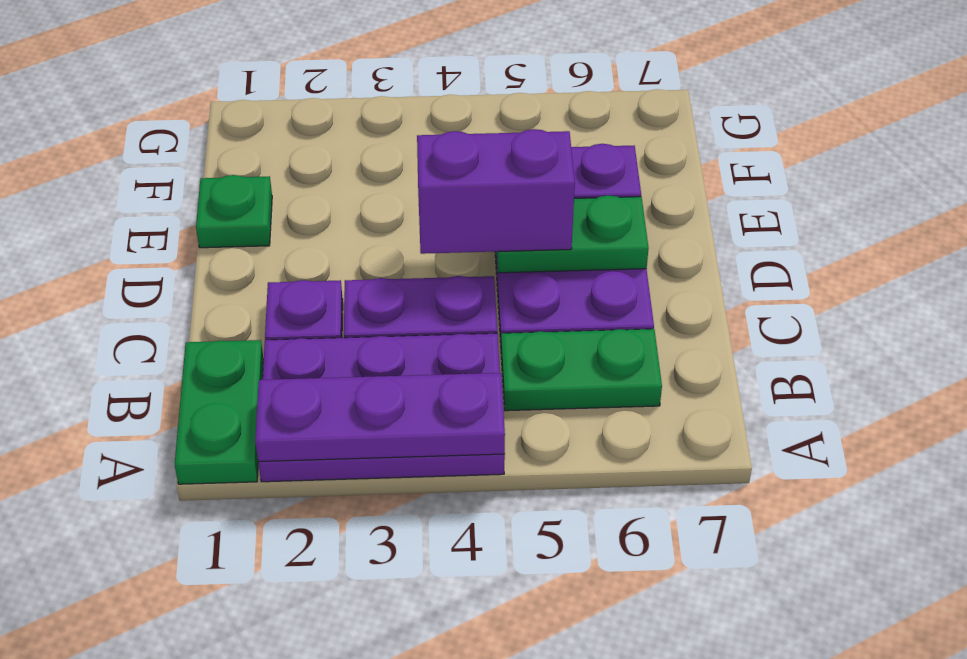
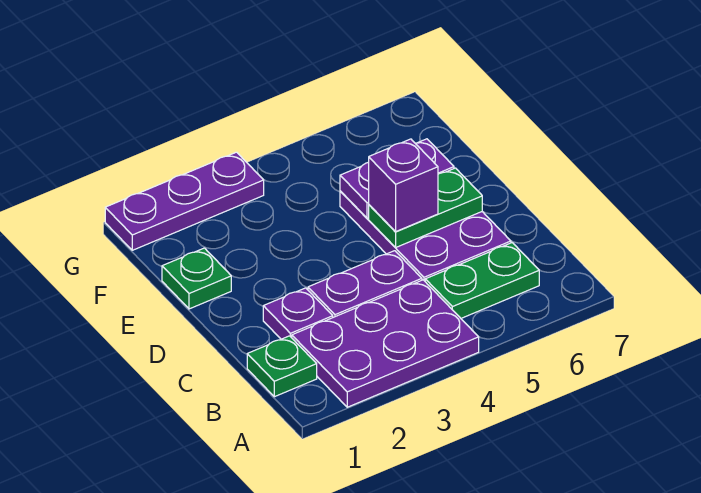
green plate A1:B1 level 1 -> green plate B1 level 1
purple plate A2:A4 level 2 -> purple plate G1:G3 level 1
purple brick D4:D5 level 3 -> purple brick D5 level 3

